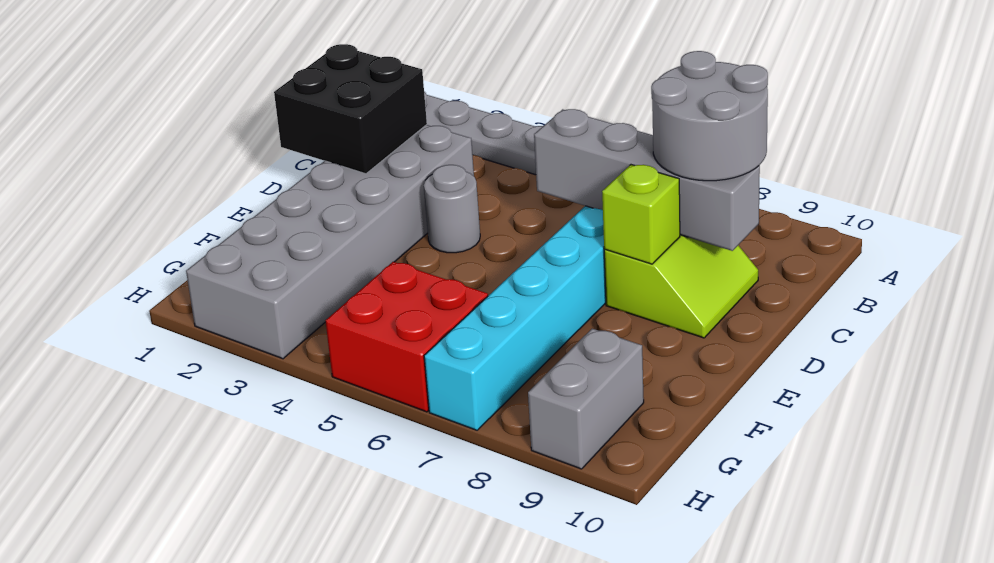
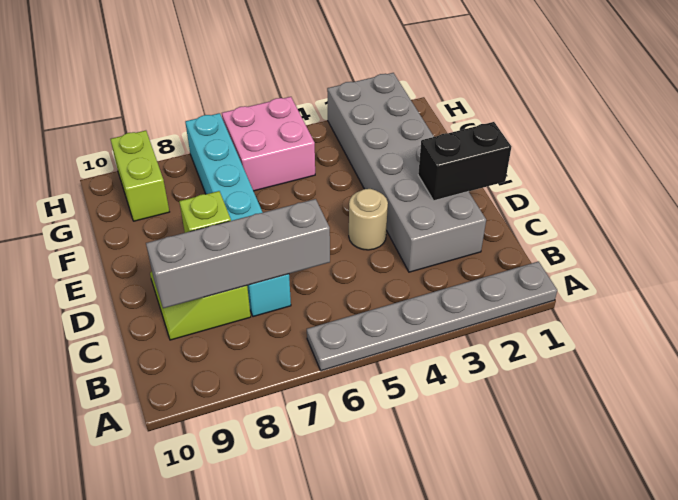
grey round brick B8:C9 level 3 -> none
black brick C1:D2 level 2 -> black brick D1:D2 level 2
grey round brick D4 level 1 -> tan round brick D4 level 1
red brick G5:H6 level 1 -> pink brick G5:H6 level 1
grey brick G9:H9 level 1 -> lime brick G9:H9 level 1

